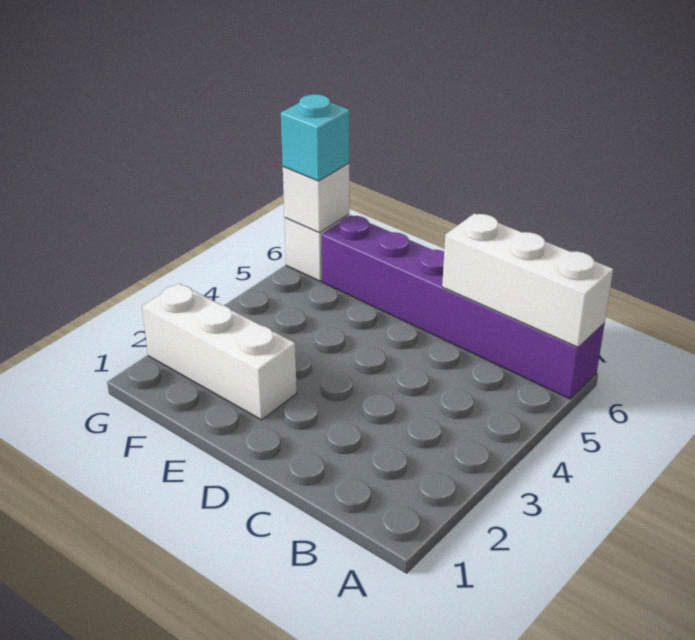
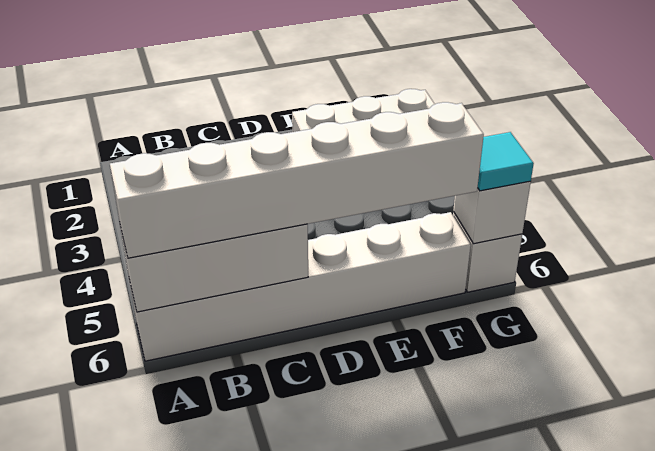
purple brick A6:F6 level 1 -> white brick A6:F6 level 1
none -> white brick A6:F6 level 3
cyan brick G6 level 3 -> cyan tile G6 level 3

